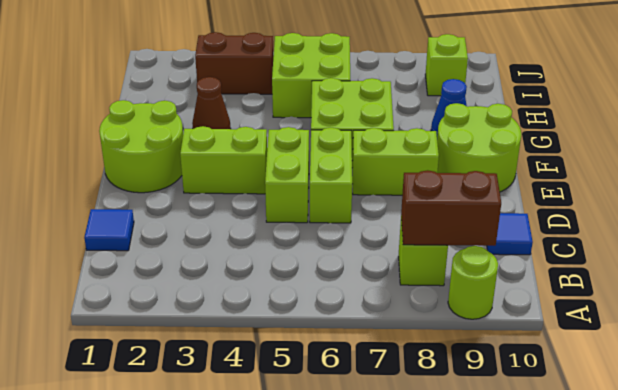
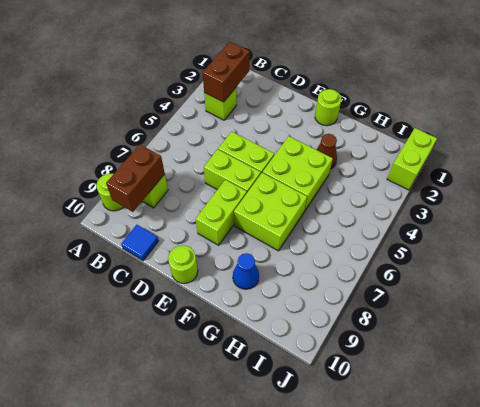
blue tile C1 level 1 -> none
lime round brick E1:F2 level 1 -> lime round brick F1 level 1
lime brick E3:E4 level 1 -> lime brick J1:J2 level 1
lime round brick E9:F10 level 1 -> lime round brick E10 level 1
lime brick H5:I6 level 1 -> lime brick F4:G5 level 1
brown brick I3:I4 level 1 -> brown brick B2:B3 level 2
lime brick I9 level 1 -> lime brick B3 level 1

